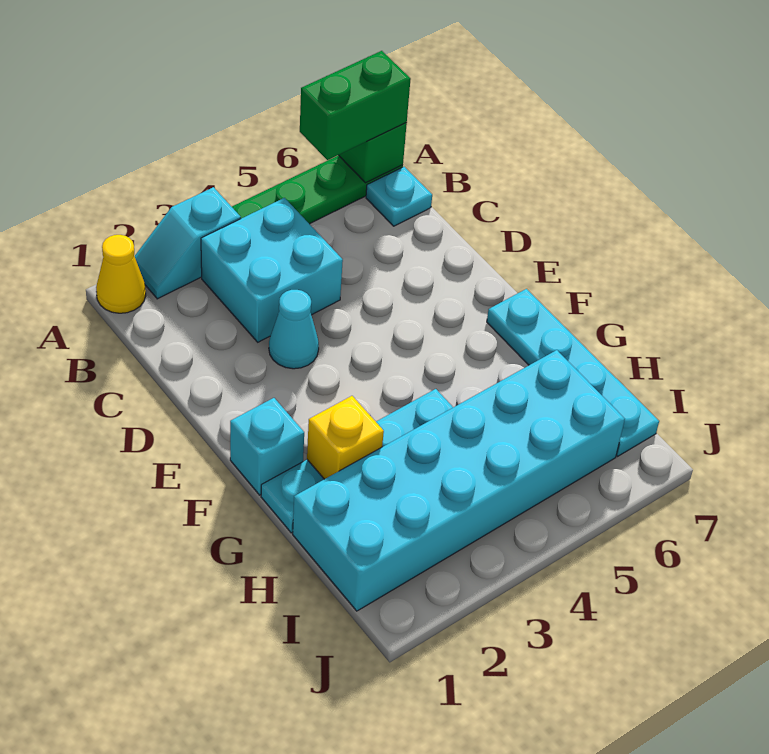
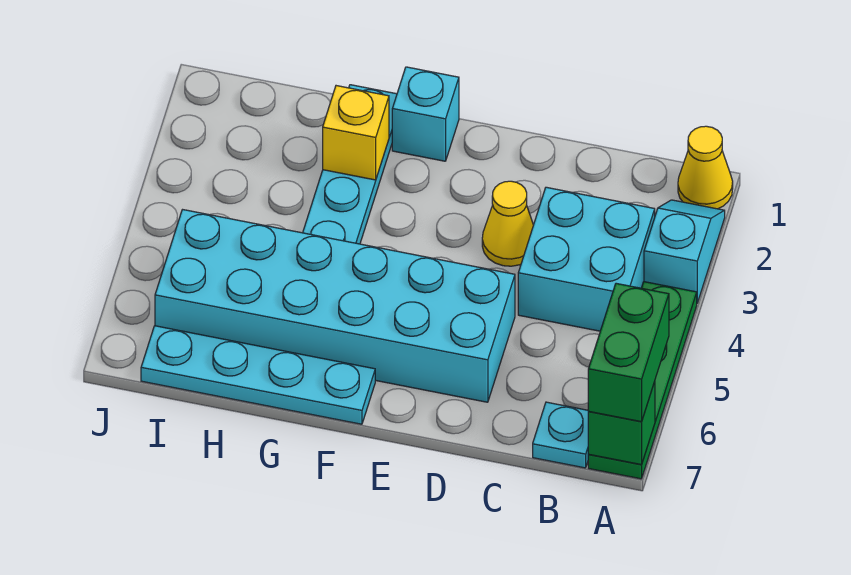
cyan cone D3 level 1 -> yellow cone D3 level 1
cyan brick H1:I6 level 1 -> cyan brick D5:I6 level 1

